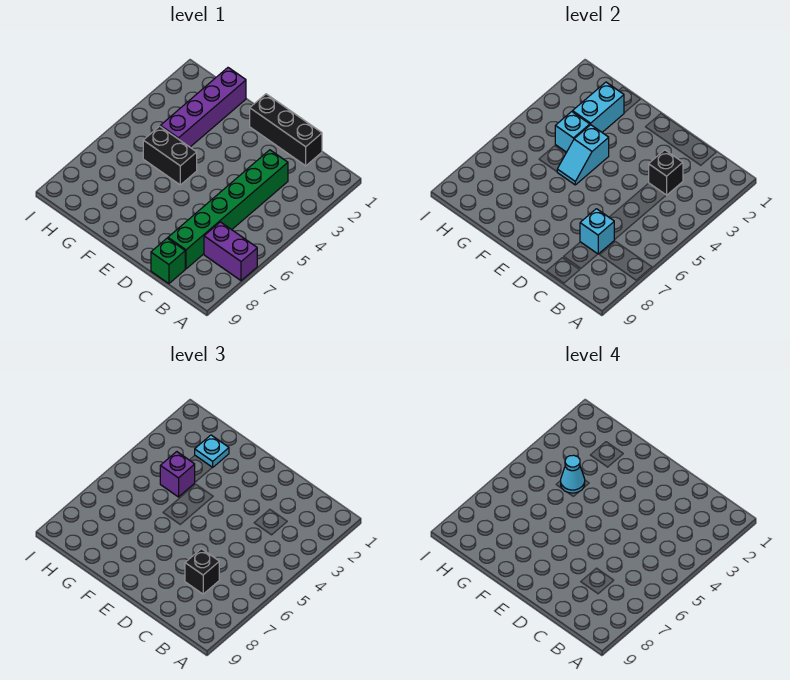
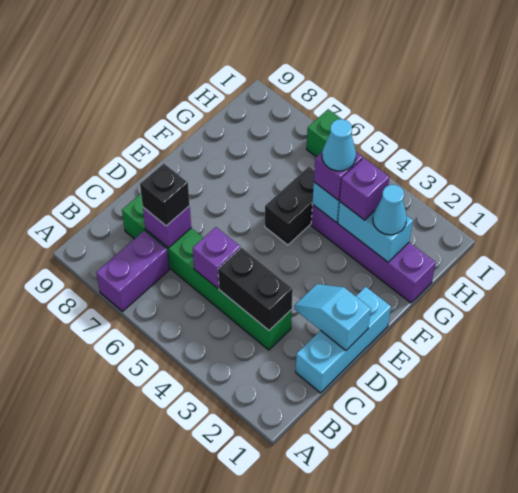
black brick C1:E1 level 1 -> cyan brick C1:E1 level 1
black brick C3 level 2 -> black brick C3:C4 level 2
none -> purple brick C5 level 2
cyan brick C7 level 2 -> purple brick C7 level 2
green brick C9 level 1 -> green brick I6 level 1
cyan slope F4:F5 level 2 top 4 -> cyan slope D1:D2 level 2 top 1
cyan plate G2 level 3 -> cyan cone G2 level 3
none -> purple brick G3 level 3

